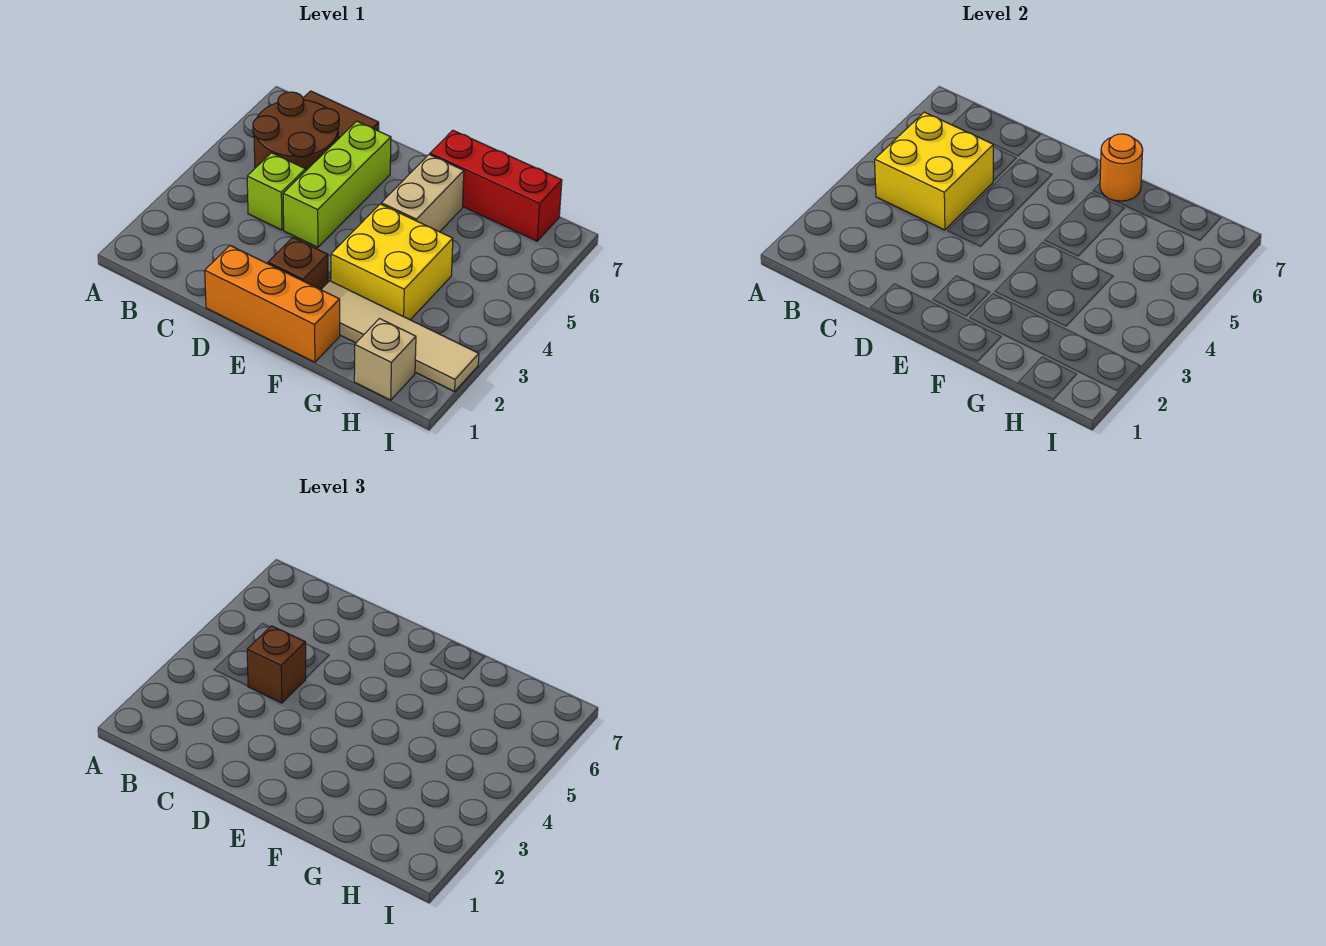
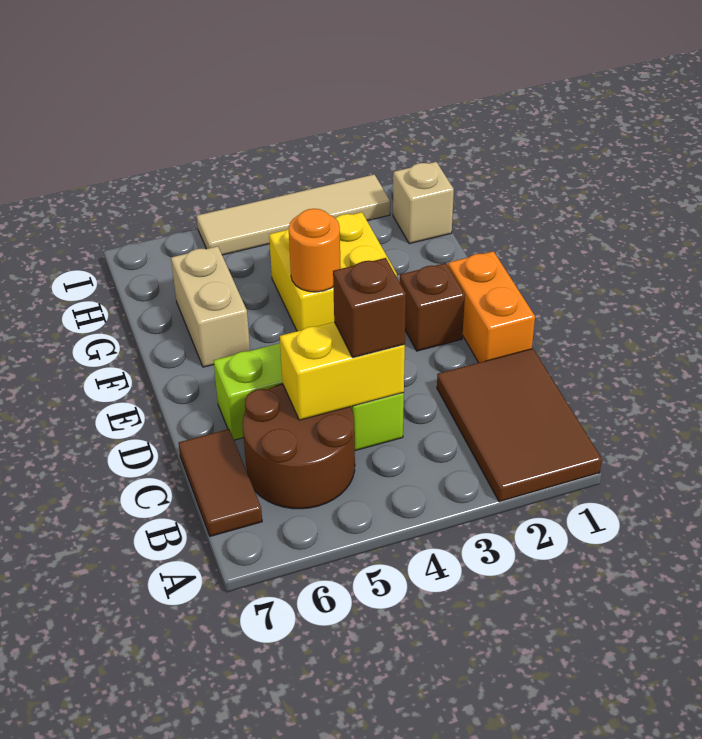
none -> brown tile A1:C2 level 1
yellow brick B4:C5 level 2 -> yellow brick C4:C5 level 2
orange brick D1:F1 level 1 -> orange brick D1:E1 level 1
tan tile F2:I2 level 1 -> tan tile I2:I5 level 1
tan brick F5:F6 level 1 -> tan brick F6:G6 level 1
red brick F7:H7 level 1 -> none
orange round brick F7 level 2 -> orange round brick F4 level 2

